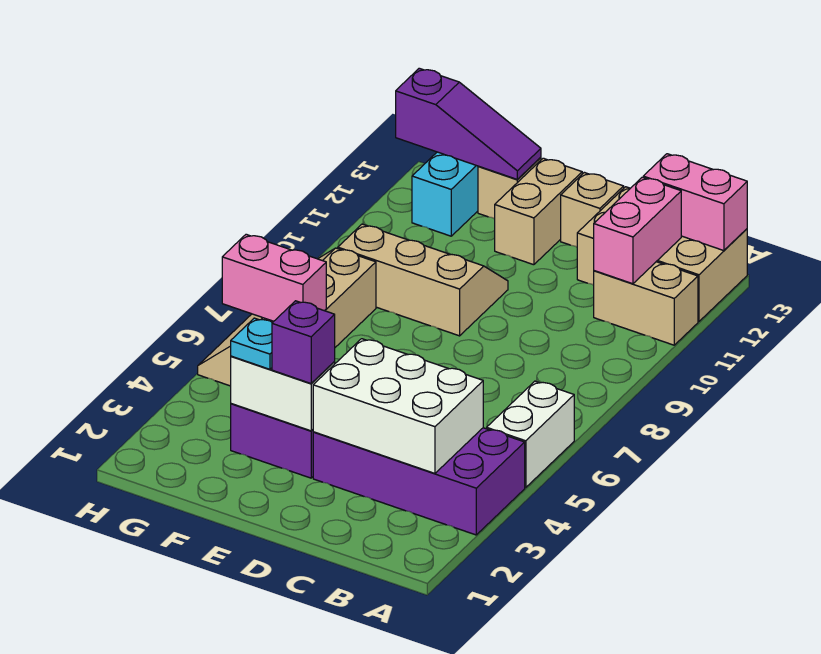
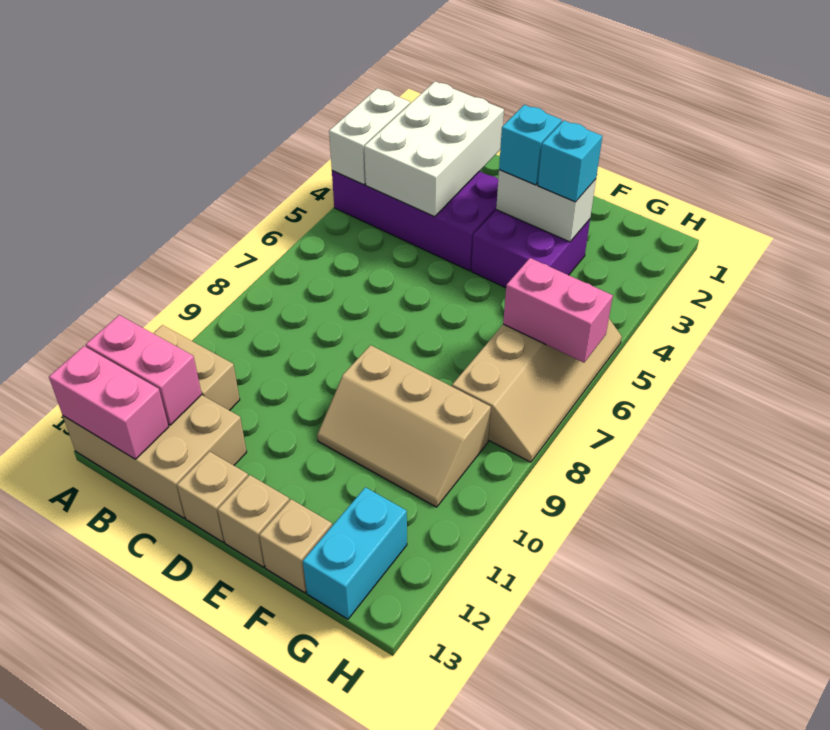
white brick A5:A6 level 1 -> white brick A3:A4 level 2
white brick B3:D4 level 2 -> white brick B2:C4 level 2
pink brick B11:B12 level 2 -> pink brick A12:B12 level 2
purple brick E3 level 3 -> cyan brick E3 level 3
tan brick E12:E13 level 1 -> tan brick E13 level 1
cyan plate F3 level 3 -> cyan brick F3 level 3
purple slope F13:H13 level 2 top H -> none

